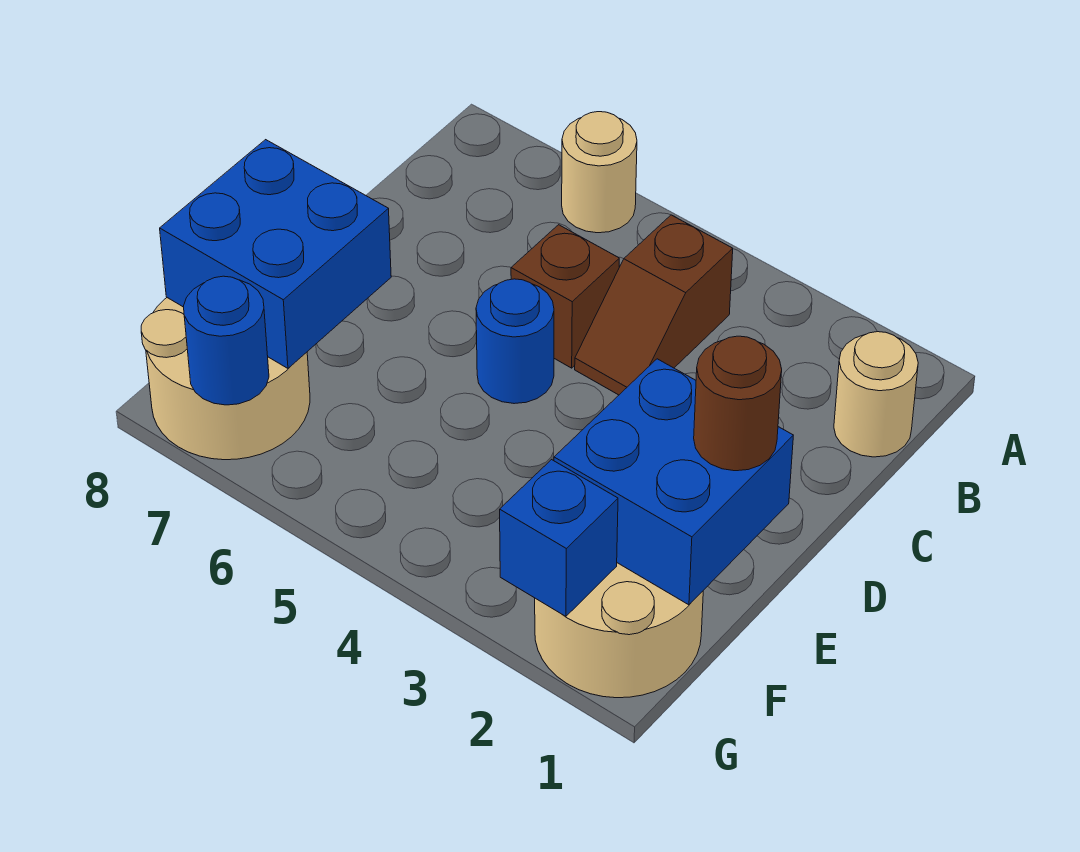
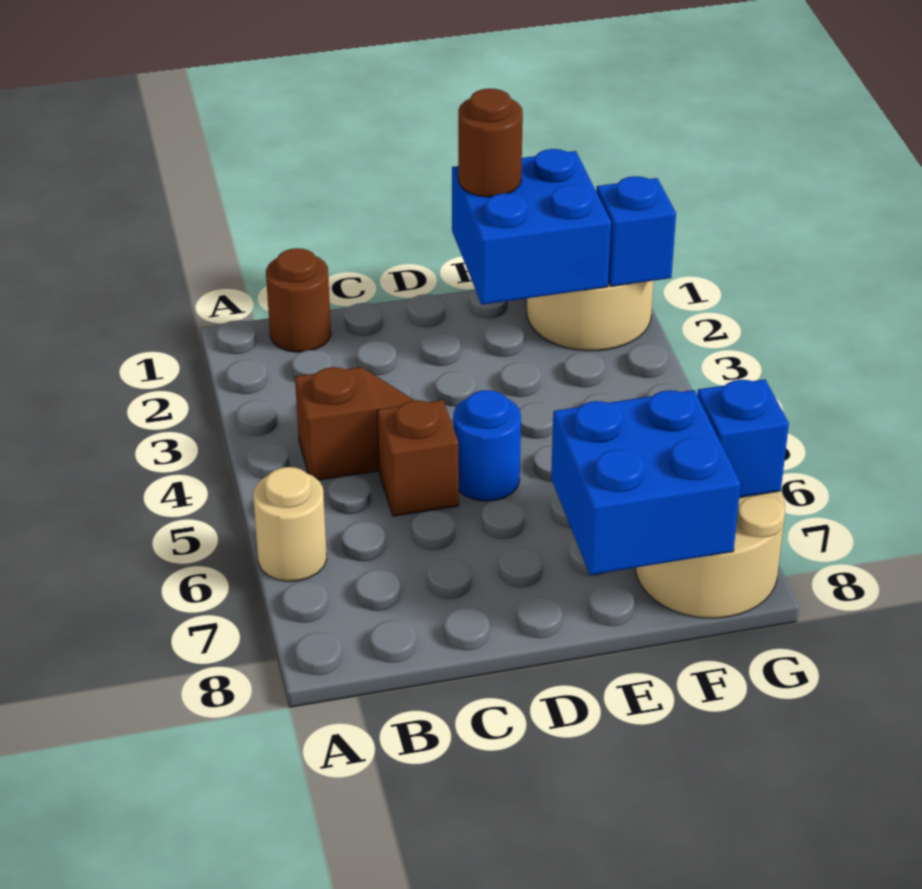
tan round brick B1 level 1 -> brown round brick B1 level 1
blue round brick G7 level 2 -> blue brick G7 level 2

